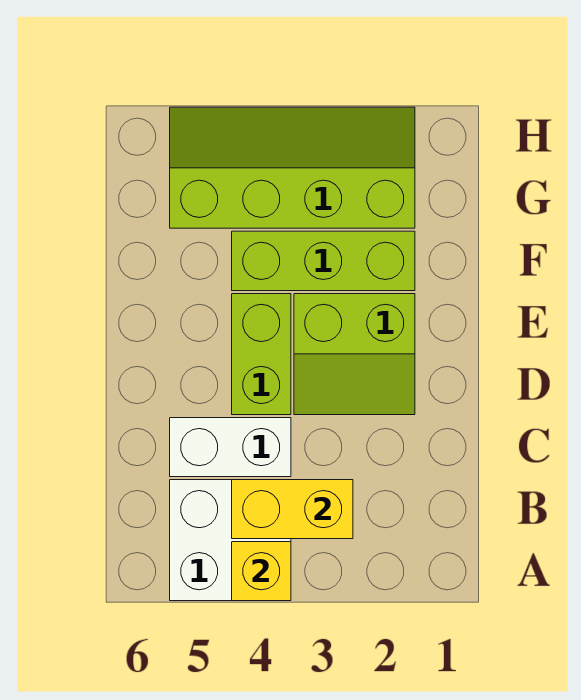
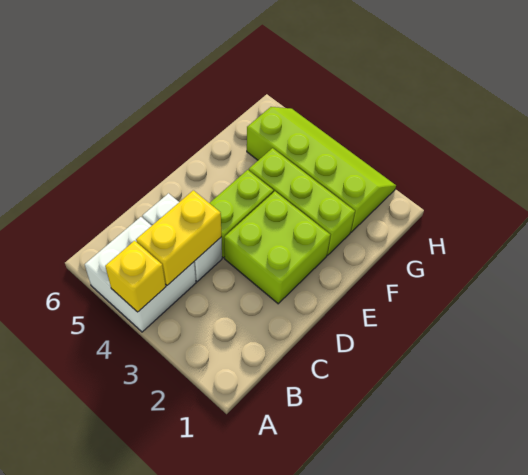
yellow brick B3:B4 level 2 -> yellow brick B4:C4 level 2
lime slope D2:E3 level 1 top E -> lime brick D2:E3 level 1

